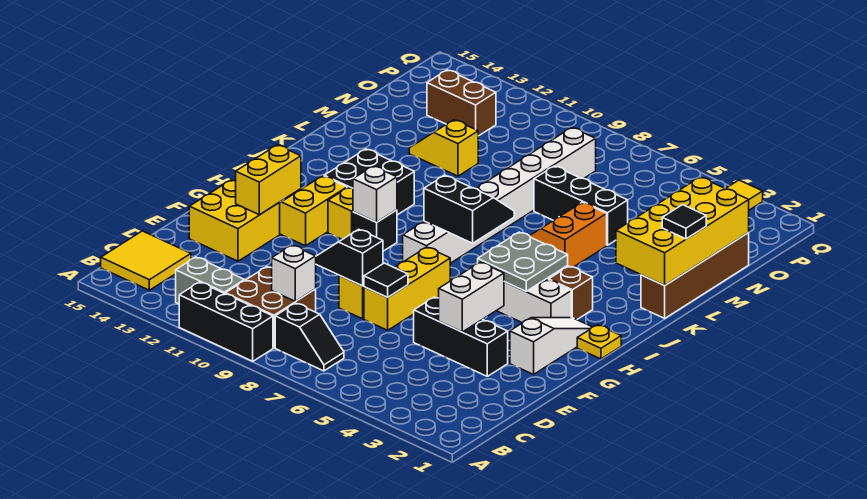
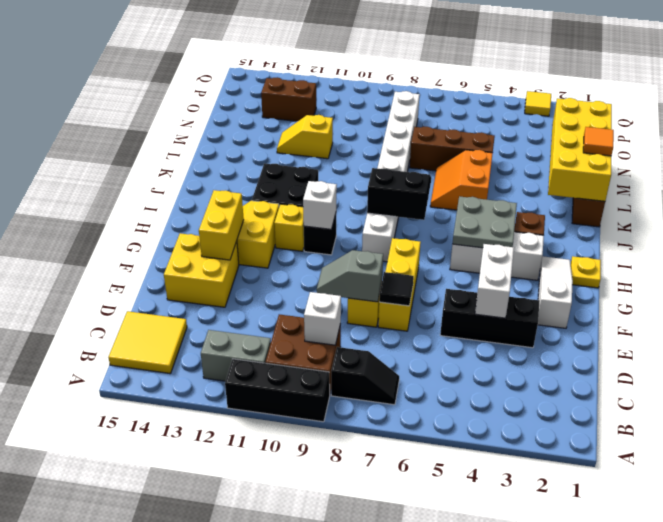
black slope E8:E9 level 2 top 8 -> grey slope E8:E9 level 2 top 8
black tile L1 level 3 -> orange tile L1 level 3
black brick M5:M7 level 1 -> brown brick M5:M7 level 1

